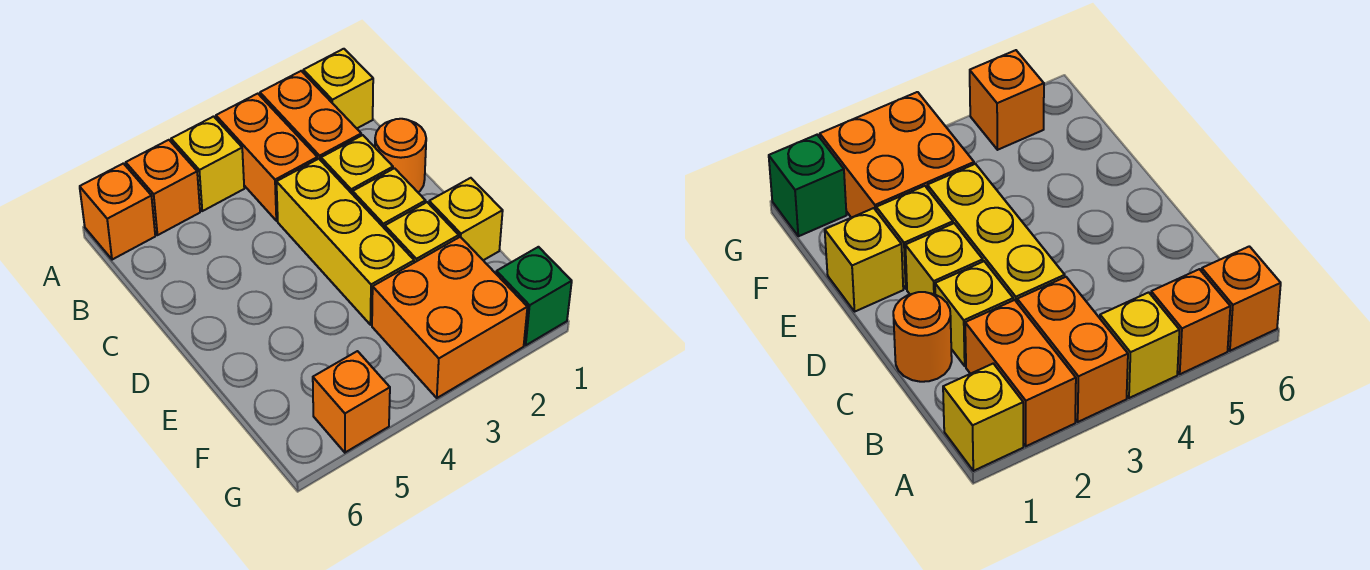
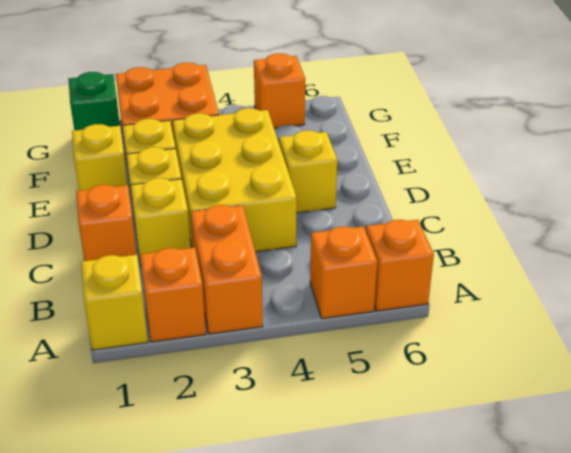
orange brick A2:B2 level 1 -> orange brick A2 level 1
yellow brick A4 level 1 -> yellow brick D5 level 1
orange round brick C1 level 1 -> orange brick C1 level 1
yellow brick C3:E3 level 1 -> yellow brick C3:E4 level 1

